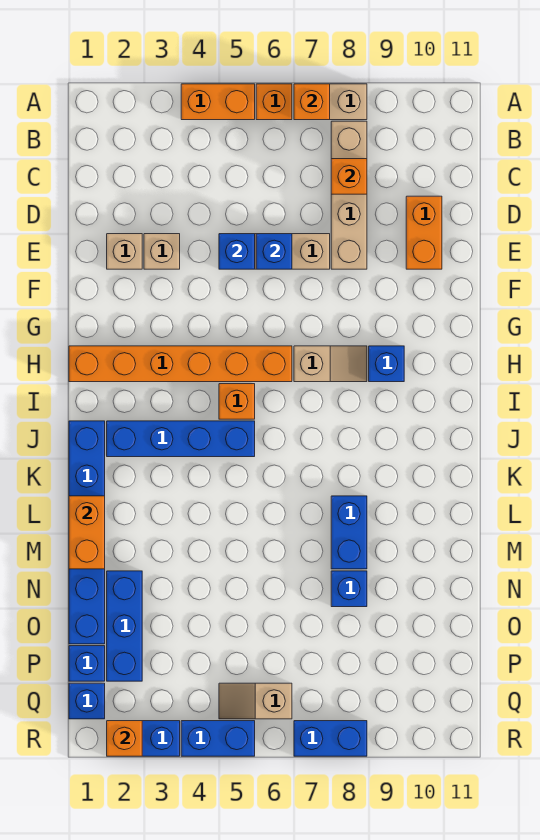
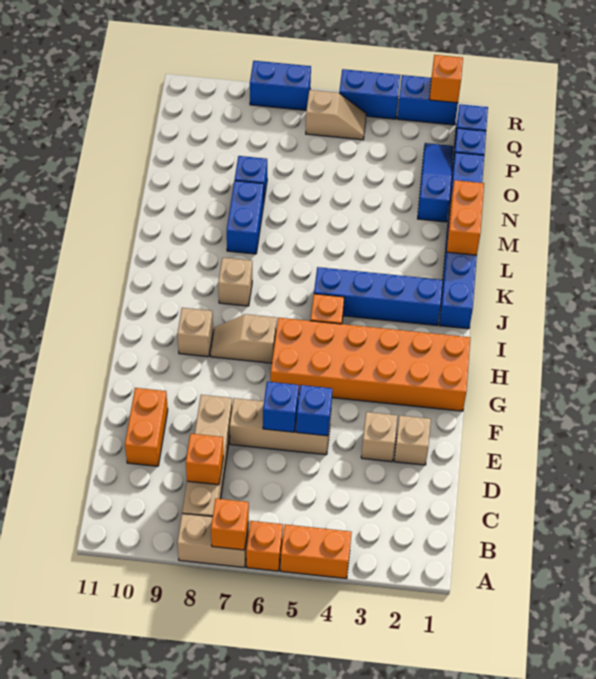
orange brick H1:H6 level 1 -> orange brick G1:H6 level 1
blue brick H9 level 1 -> tan brick H9 level 1
none -> tan brick J8 level 1
blue brick N2:P2 level 1 -> blue slope N2:P2 level 1 top N

